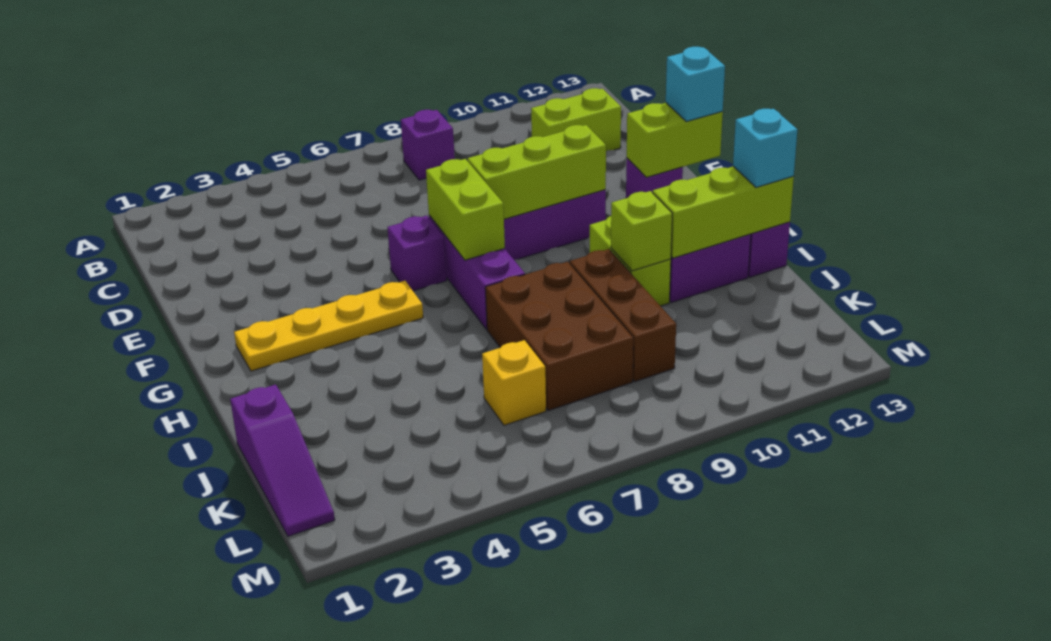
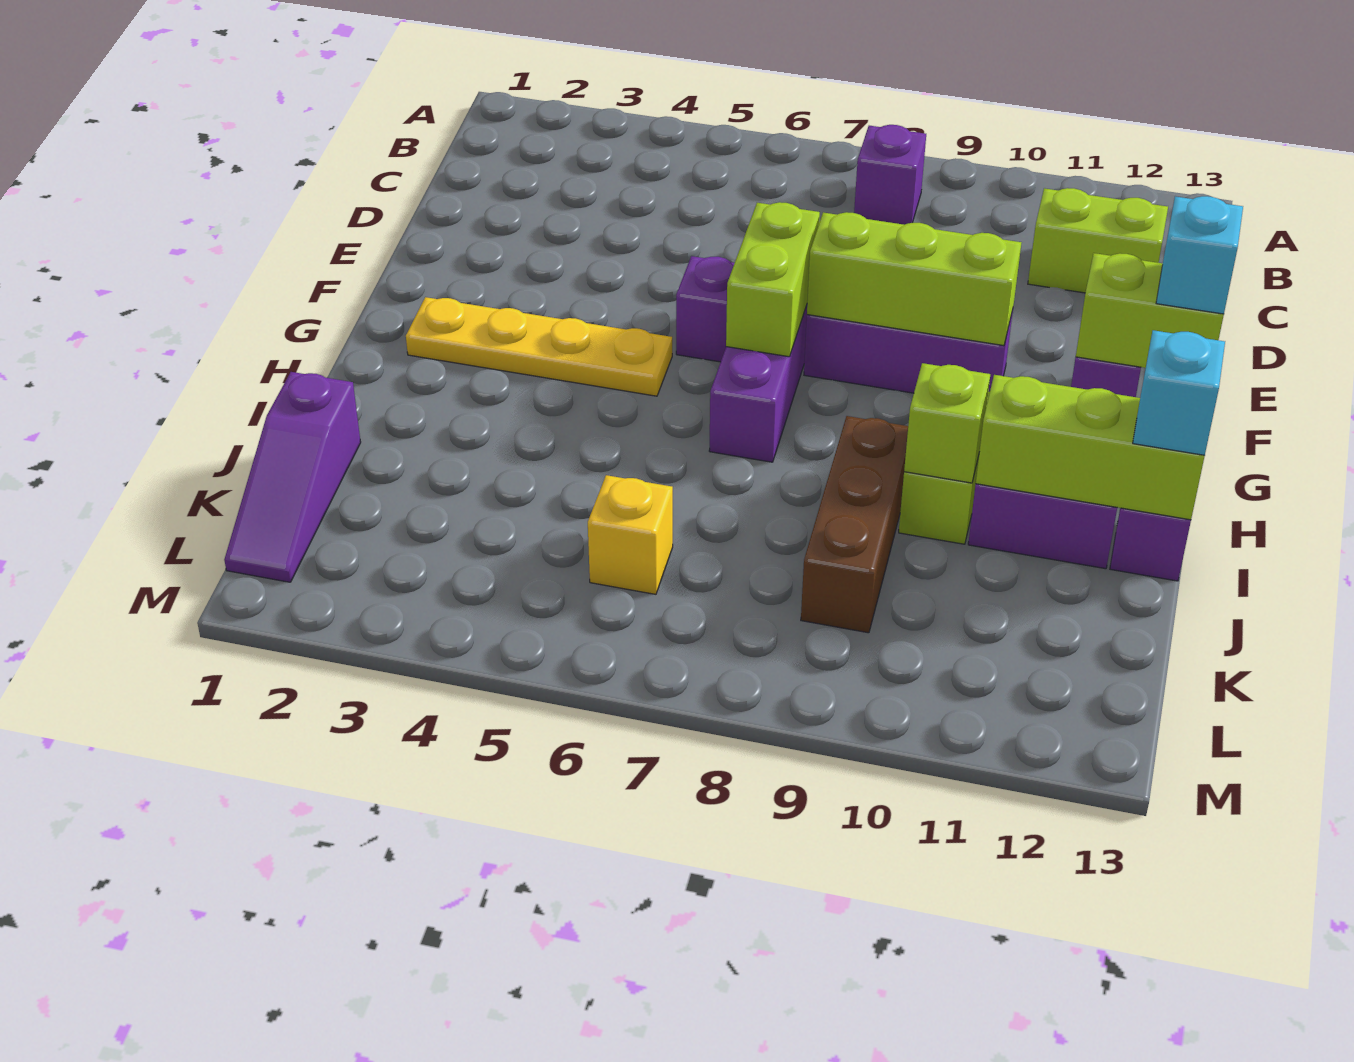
brown brick I7:K8 level 1 -> none

